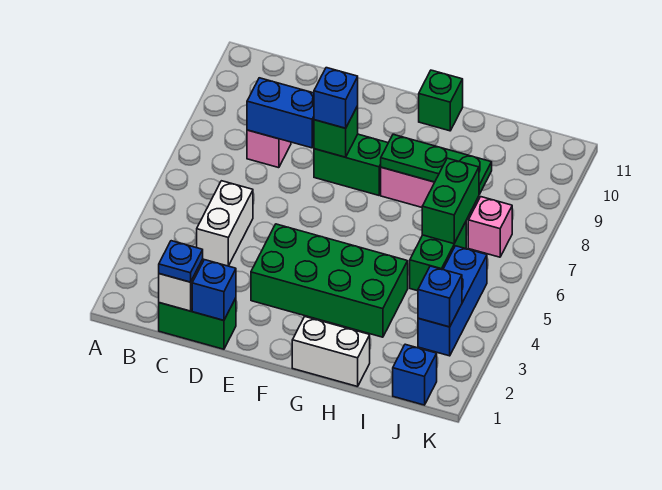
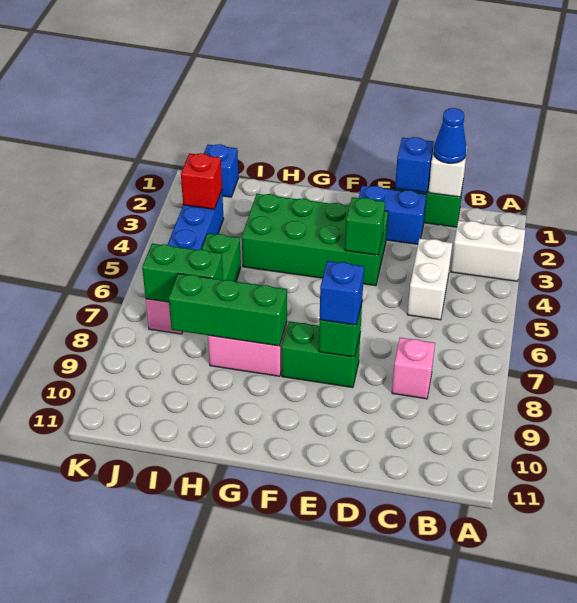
blue plate C1 level 3 -> blue cone C1 level 3
blue brick C8:D8 level 2 -> blue brick D2:E2 level 1
white brick G1:H1 level 1 -> white brick A3:B3 level 1
green plate G8:I8 level 2 -> green brick G8:I8 level 2
green brick G11 level 1 -> green brick E4 level 2
green brick I6:I7 level 2 -> green brick I7:J7 level 2
blue brick J3 level 2 -> red brick J3 level 2

